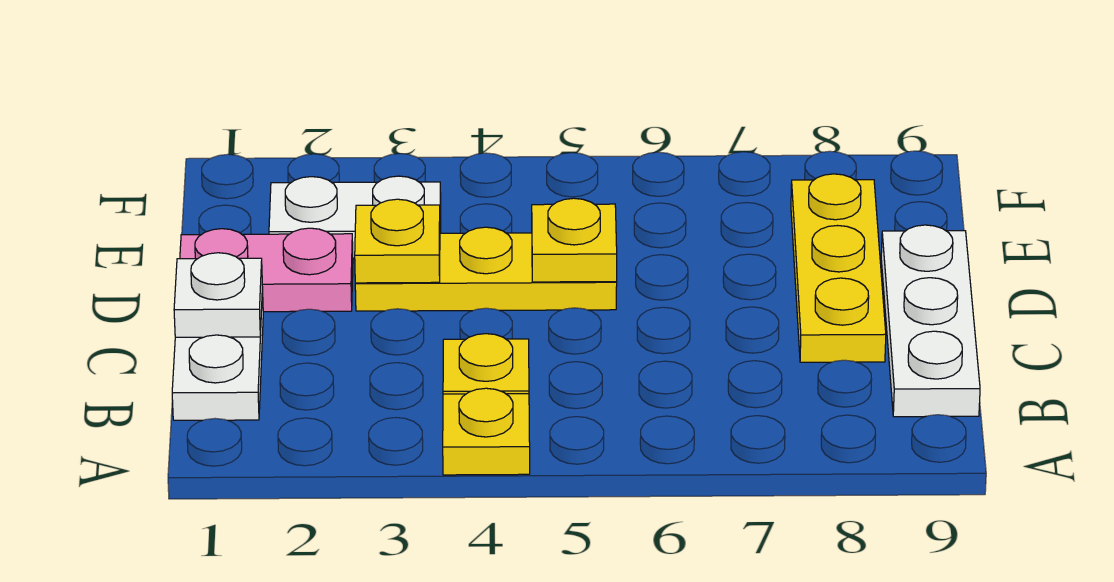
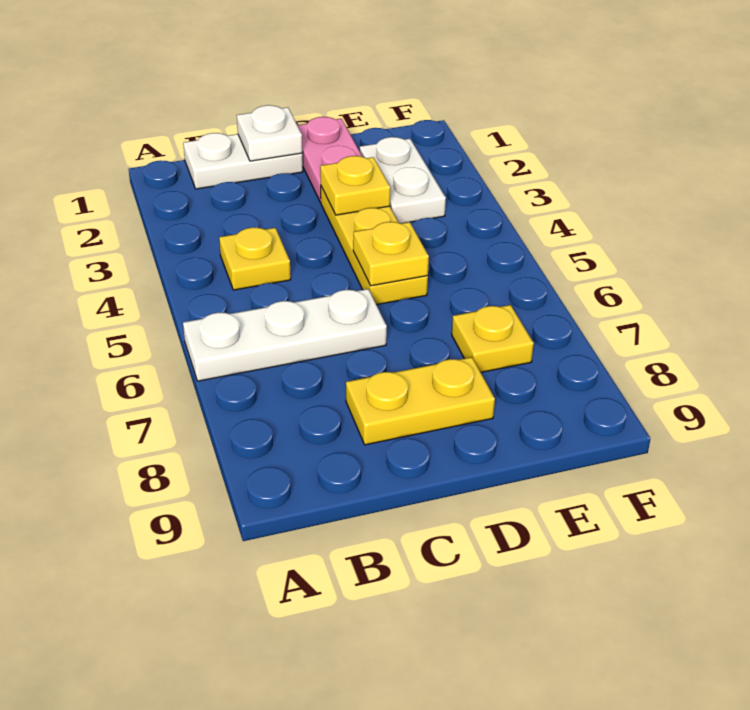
yellow plate A4 level 1 -> yellow plate E7 level 1
white plate B9:D9 level 1 -> white plate A6:C6 level 1
yellow plate C8:E8 level 1 -> yellow plate C8:D8 level 1

